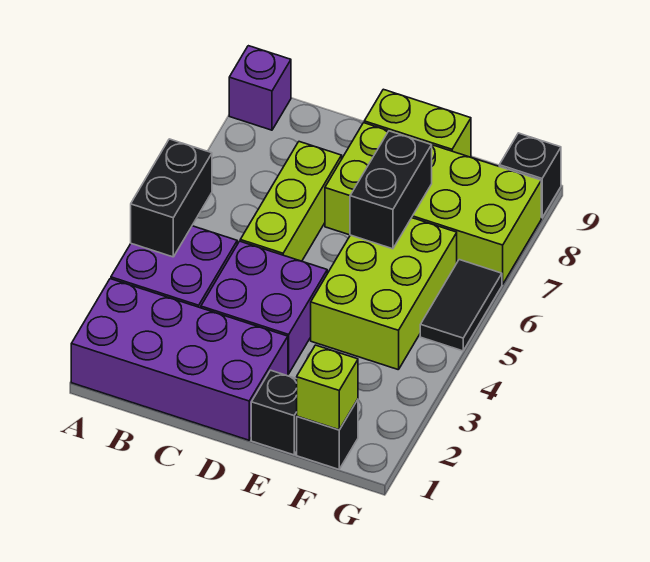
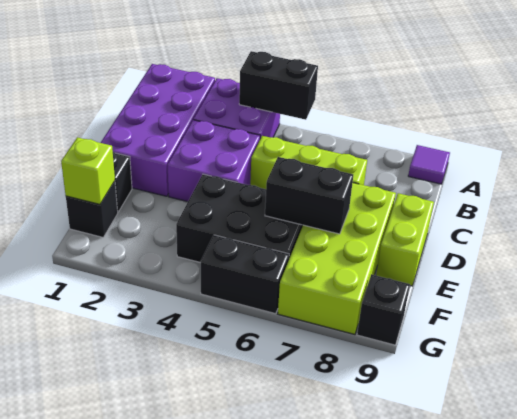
purple brick A9 level 1 -> purple tile A9 level 1
lime brick E4:F6 level 1 -> black brick E4:F6 level 1
black tile G5:G6 level 1 -> black brick G5:G6 level 1

